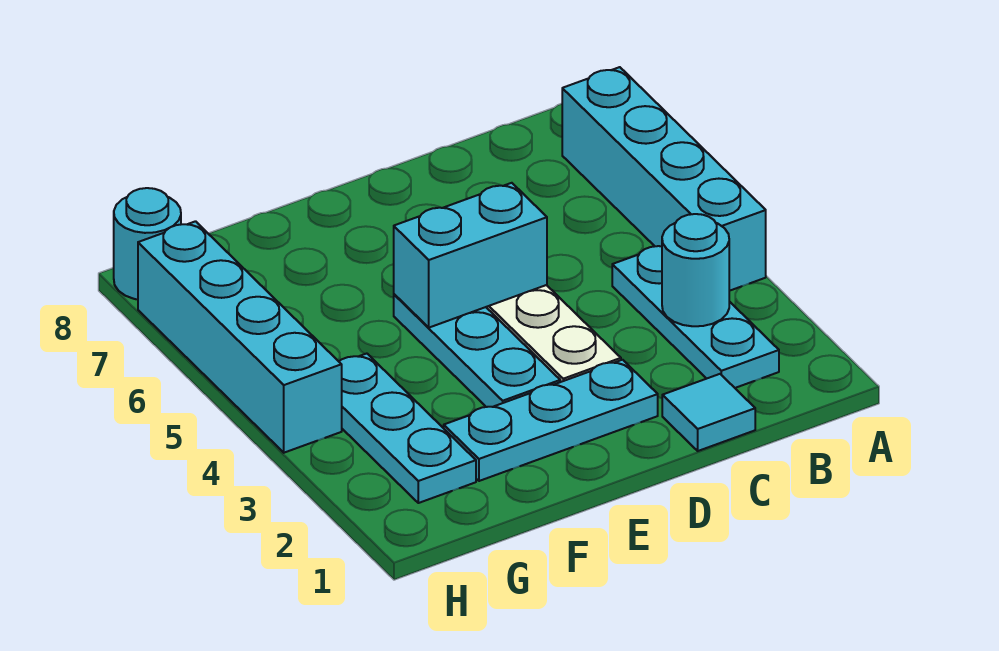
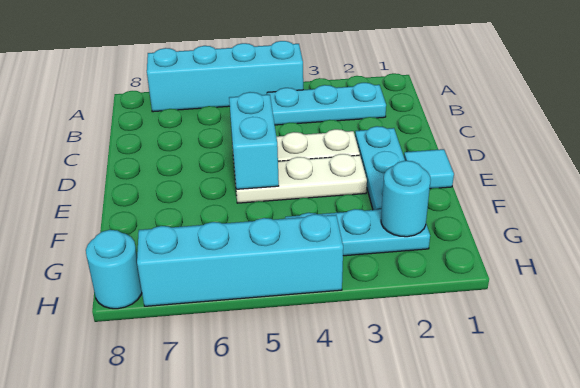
cyan round brick B3 level 2 -> cyan round brick G2 level 2
cyan tile C1 level 1 -> cyan tile E1 level 1
cyan plate E3:E5 level 1 -> white plate E3:E5 level 1

